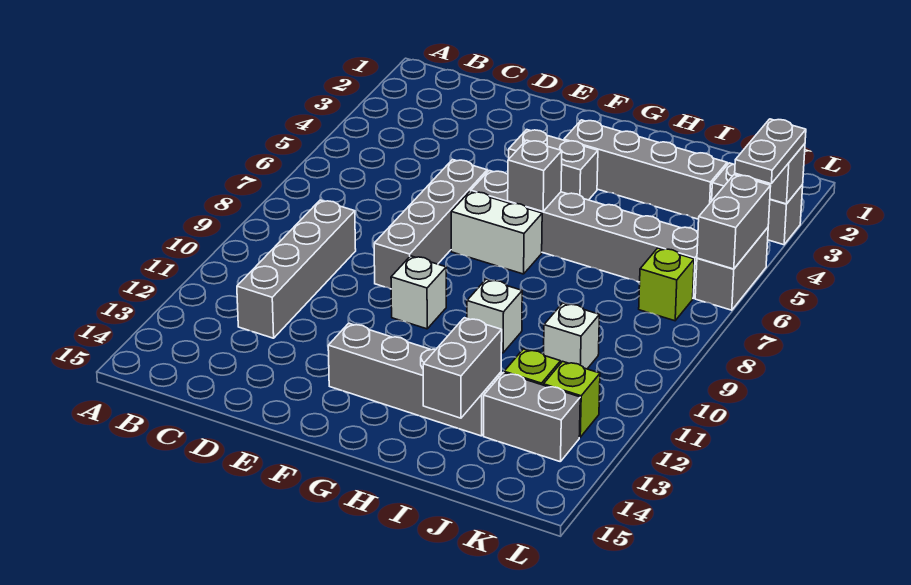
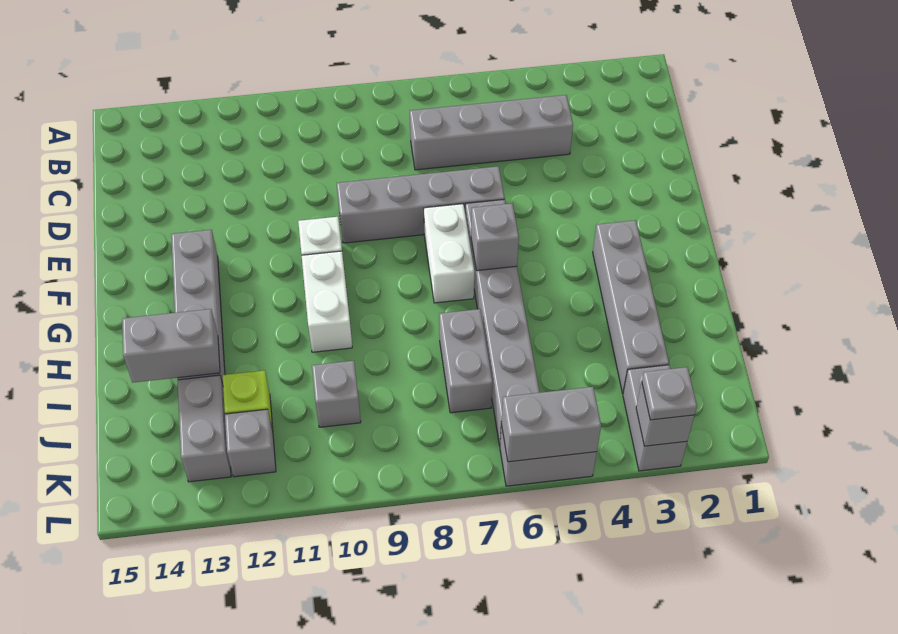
grey brick C9:C12 level 1 -> grey brick C4:C7 level 1
grey brick F4:G4 level 1 -> grey brick I7:J7 level 1
white brick H10 level 1 -> white brick G10:H10 level 1
white brick J10 level 1 -> grey brick J10 level 1
lime brick K7 level 1 -> none
lime brick K12 level 1 -> grey brick K12 level 1
grey plate L3:L4 level 3 -> grey plate L3 level 3

